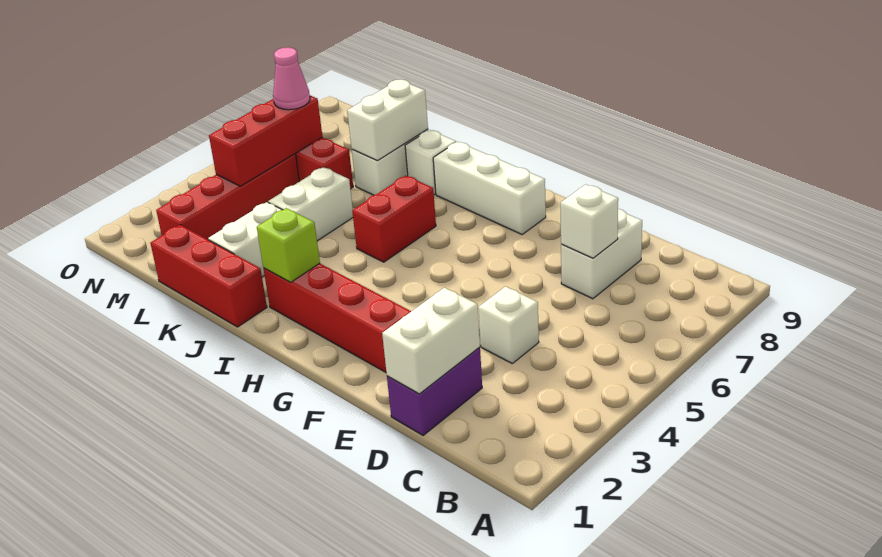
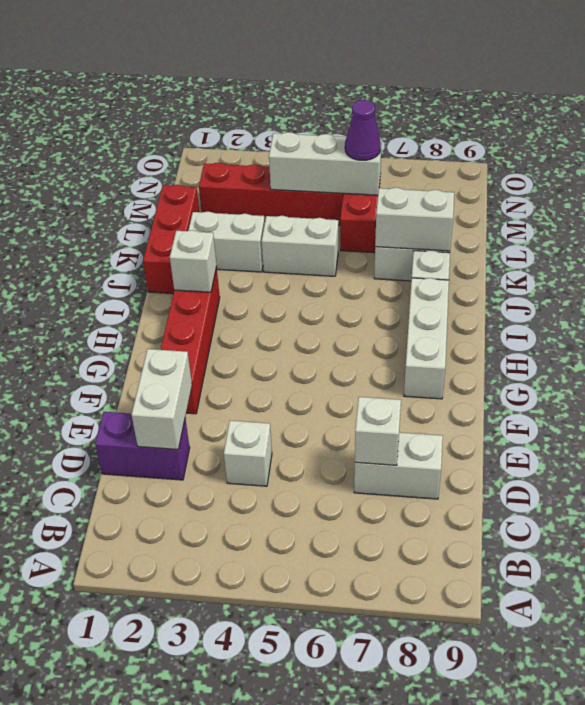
white brick D1:D2 level 2 -> white brick D2:E2 level 2
lime brick I2 level 2 -> white brick I2 level 2
red brick I5:I6 level 1 -> none
red brick M4:M6 level 2 -> white brick M4:M6 level 2
pink cone M6 level 3 -> purple cone M6 level 3

